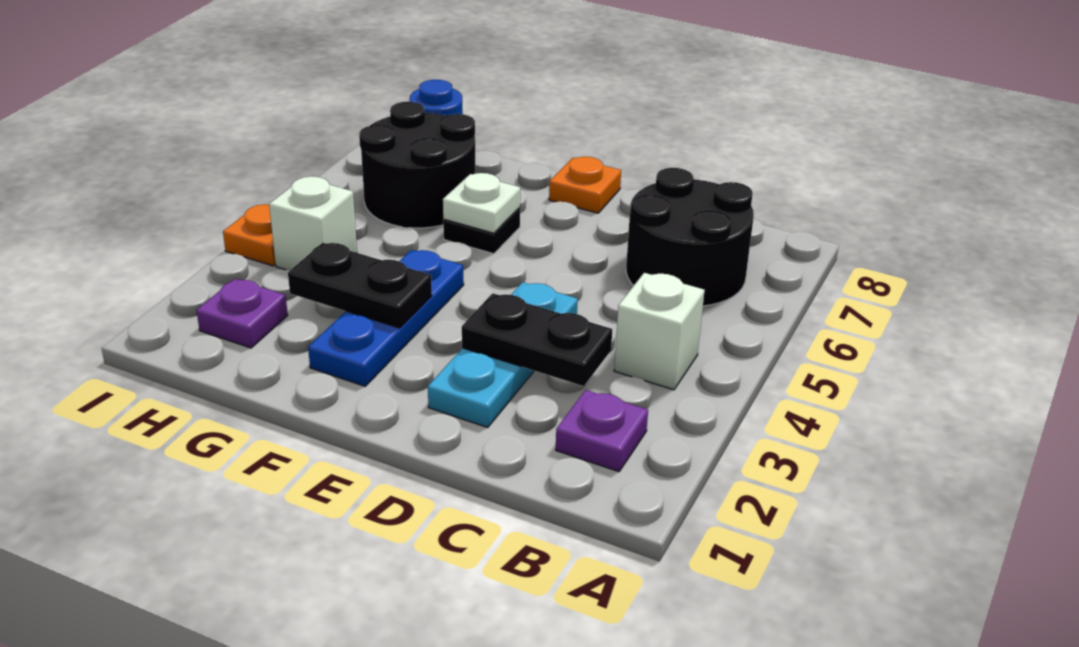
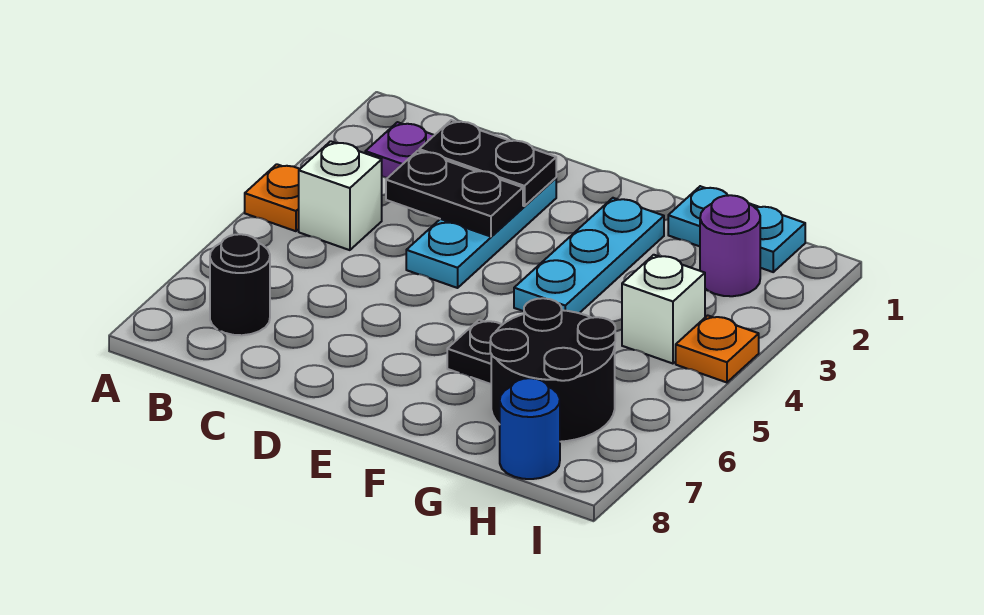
black round brick B6:C7 level 1 -> black round brick B7 level 1
orange plate E8 level 1 -> orange plate A4 level 1
blue plate F2:F4 level 1 -> cyan plate F2:F4 level 1
black plate F3:G3 level 2 -> black plate C2:D2 level 2
white plate F6 level 2 -> none
none -> cyan plate G1:H1 level 1
purple plate H2 level 1 -> purple round brick H2 level 1

